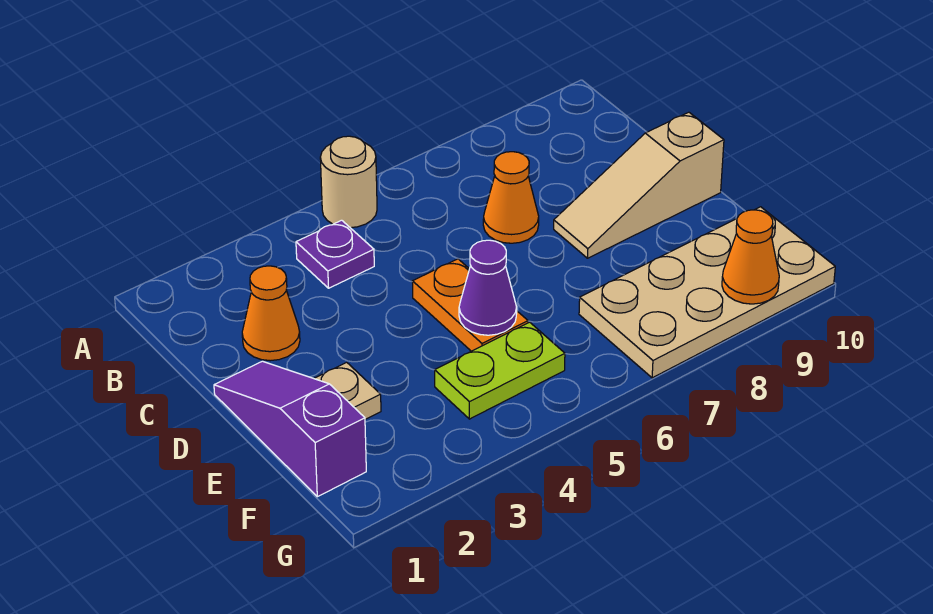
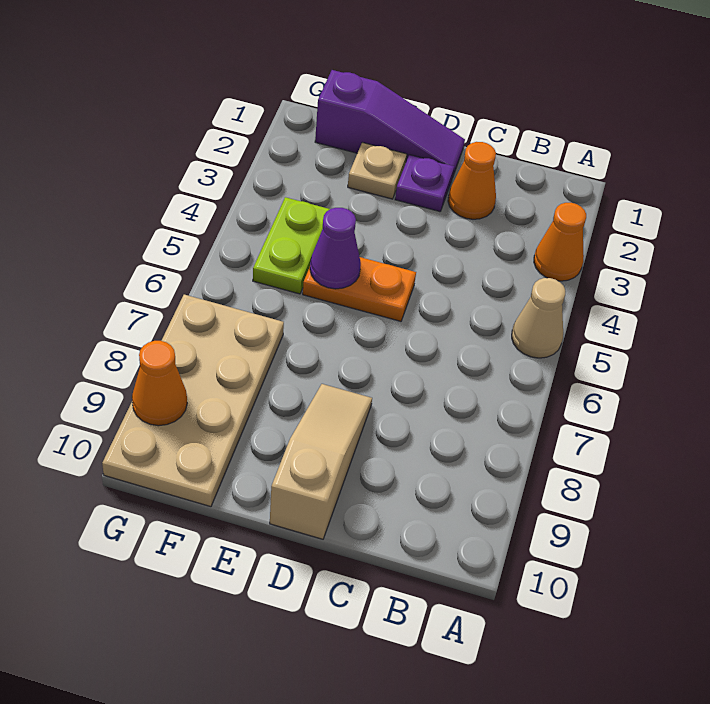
tan round brick A5 level 1 -> tan cone A5 level 1
purple plate B4 level 1 -> purple plate D2 level 1
orange cone C7 level 1 -> orange cone A3 level 1

